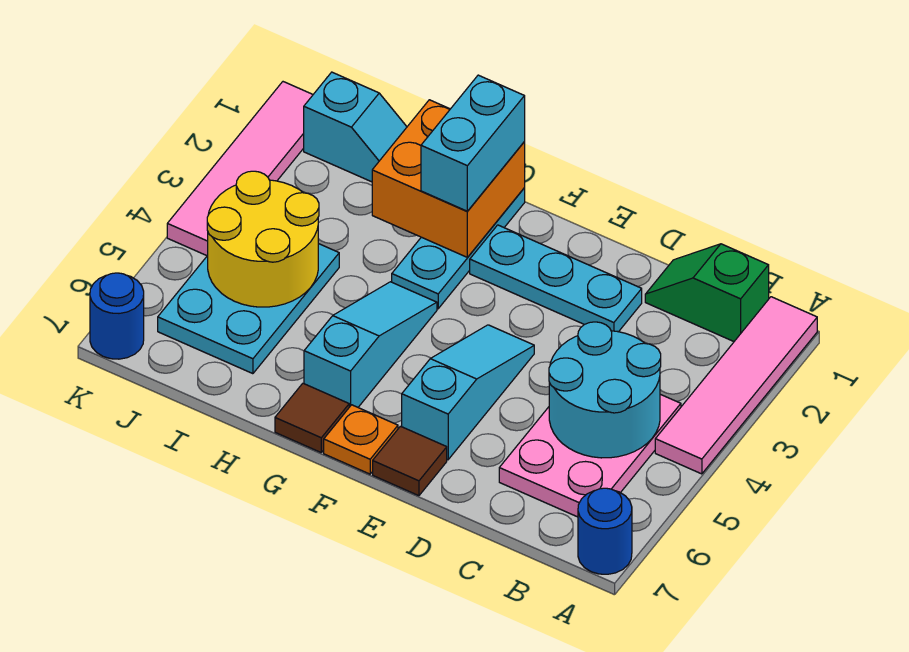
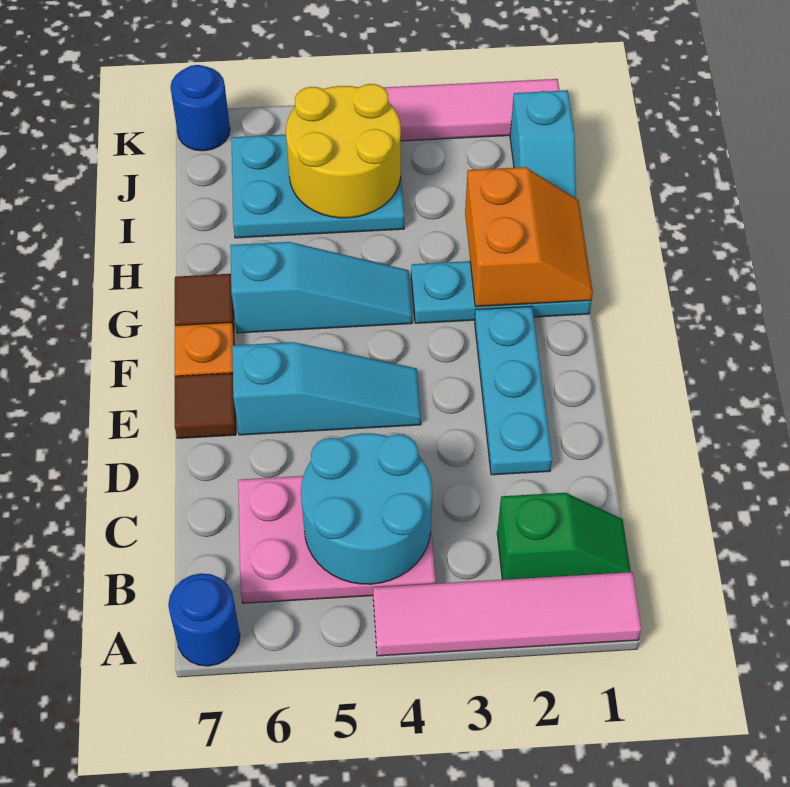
green slope B1:C1 level 1 top B -> green slope B1:B2 level 1 top 2
orange brick G1:H2 level 2 -> orange slope G1:H2 level 2 top 2
cyan brick G1:G2 level 3 -> none

